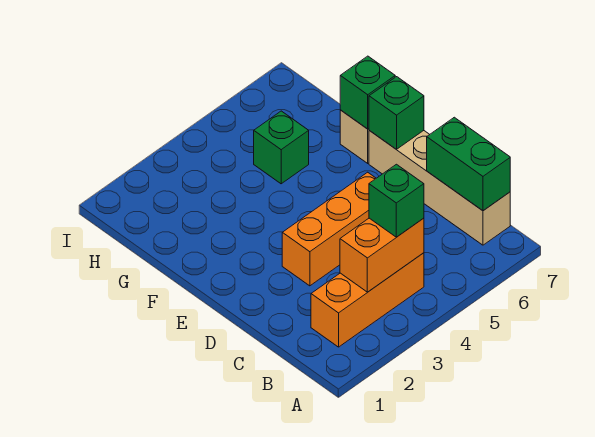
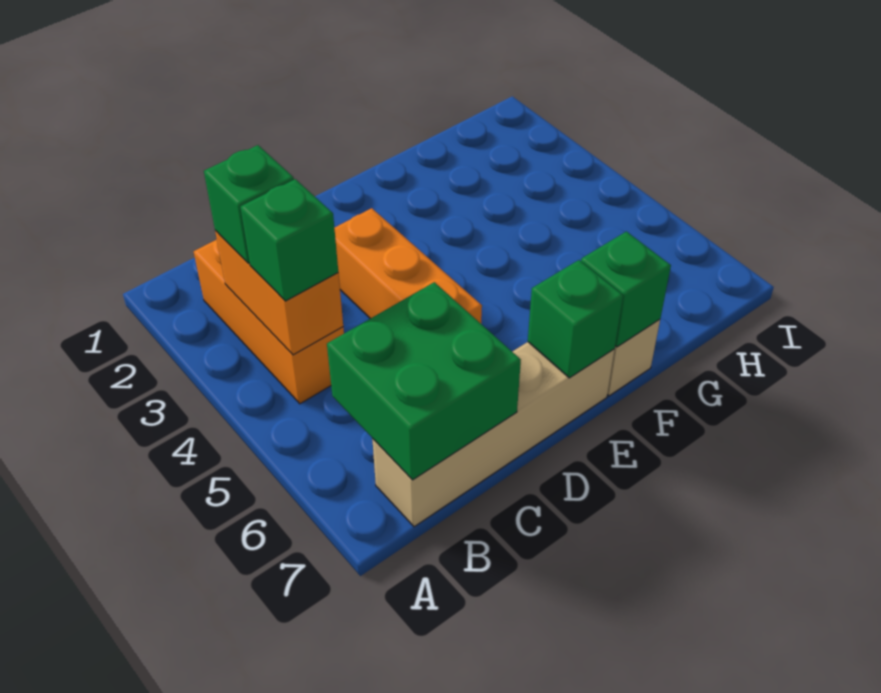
green brick B7:C7 level 2 -> green brick B6:C7 level 2
green brick G5 level 1 -> green brick B3 level 3

